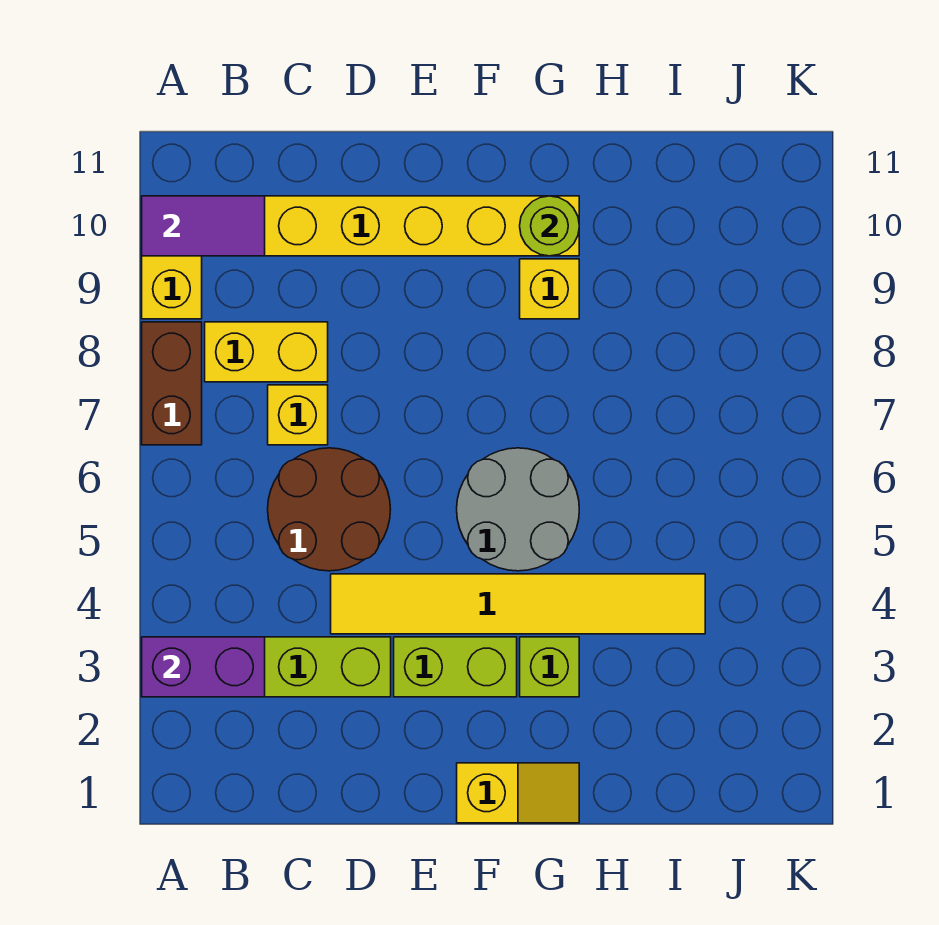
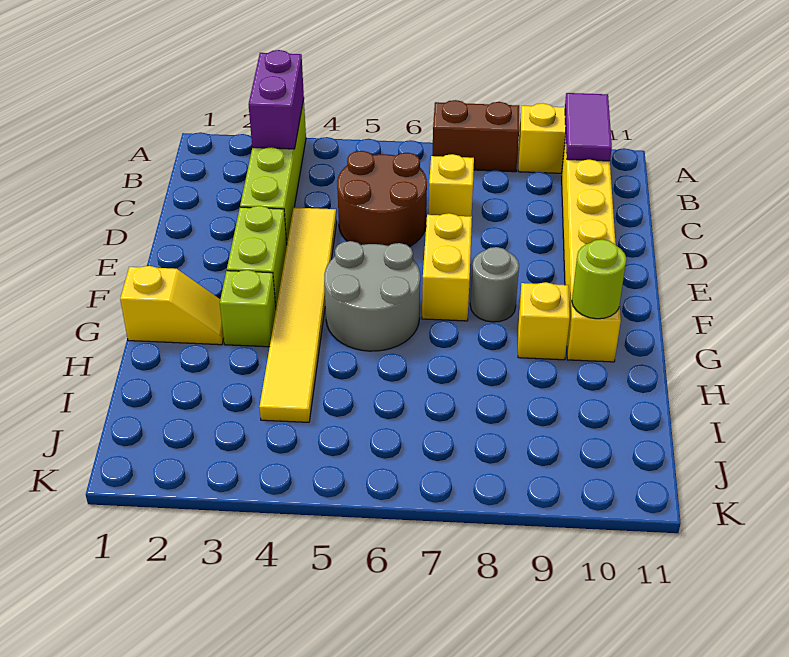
yellow brick B8:C8 level 1 -> yellow brick E7:F7 level 1
yellow slope F1:G1 level 1 top F -> yellow slope G1:G2 level 1 top 1
none -> grey round brick F8 level 1

